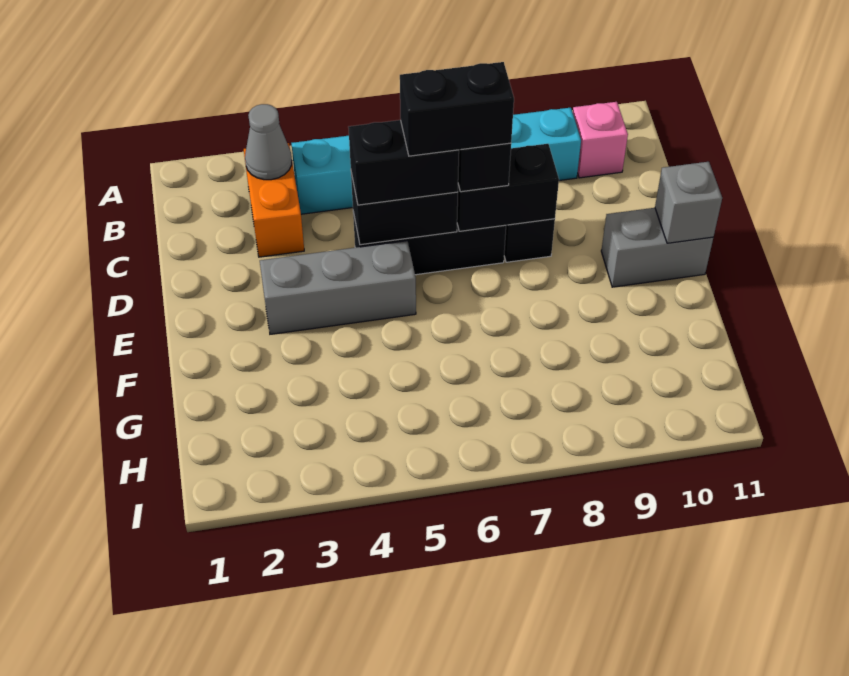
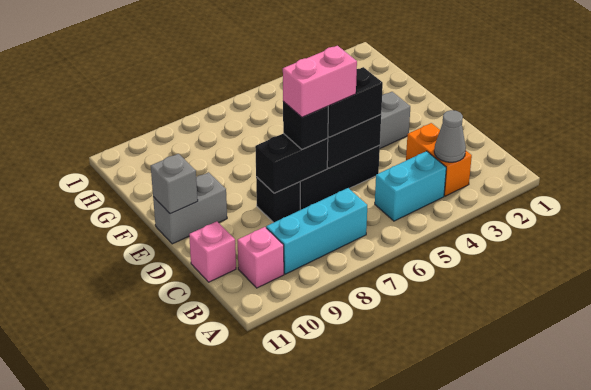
none -> pink brick C11 level 1
black brick D6:D7 level 4 -> pink brick D6:D7 level 4

